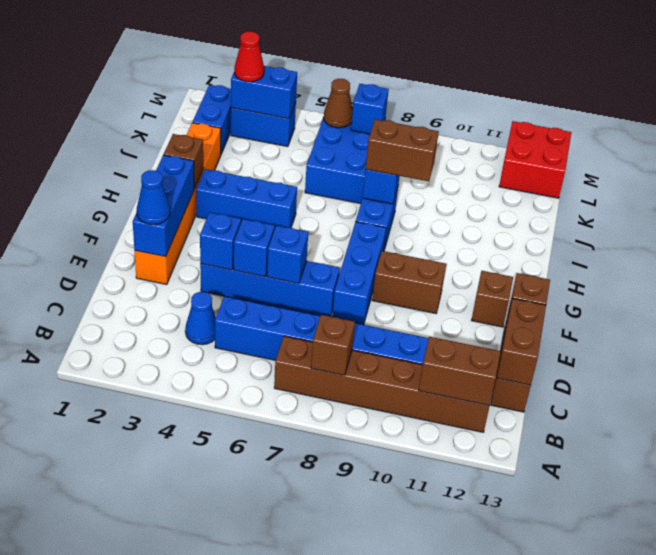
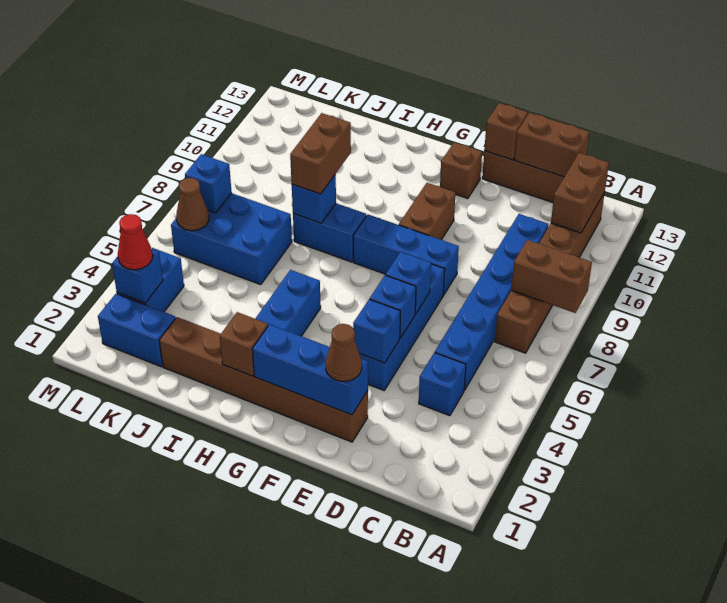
brown brick B8 level 2 -> brown brick A8:B8 level 2
blue cone C4 level 1 -> blue brick C4 level 1
orange brick E2:J2 level 1 -> brown brick E2:J2 level 1
blue cone E2 level 3 -> brown cone E2 level 3
blue brick L3:L4 level 2 -> blue brick L3 level 2
red brick L12:M13 level 1 -> none

